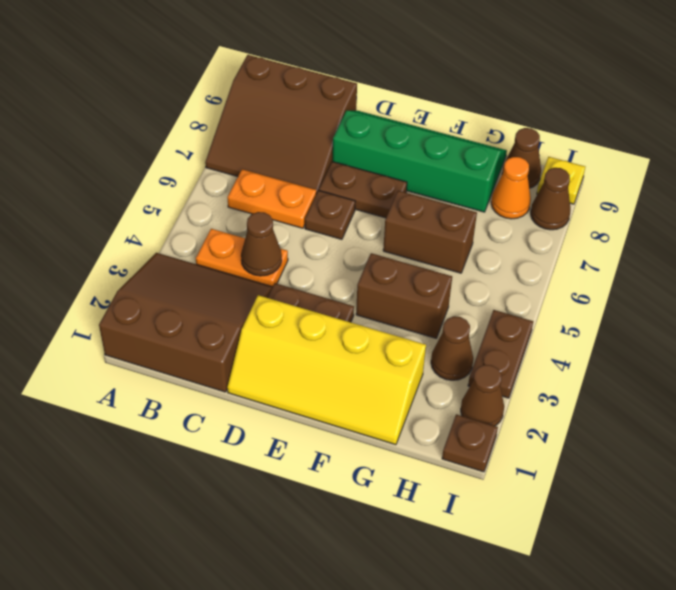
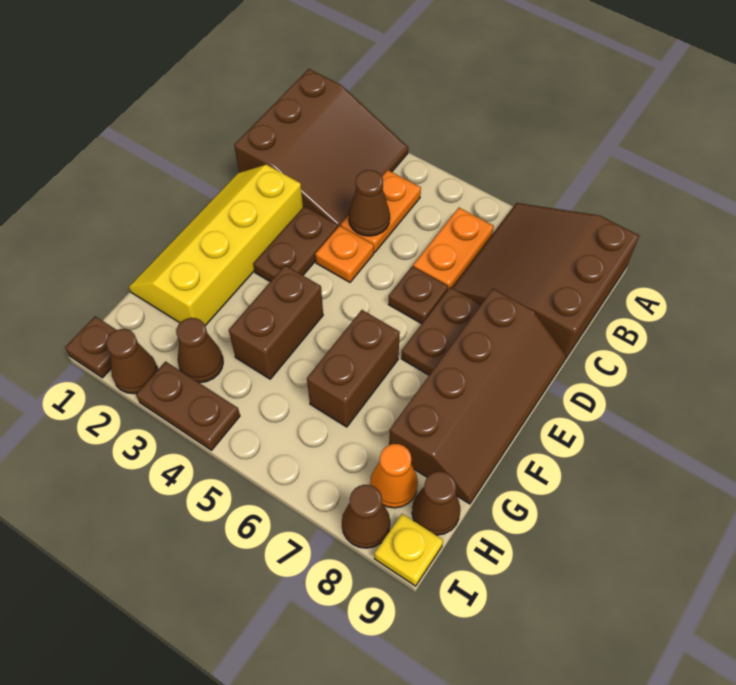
none -> orange plate D4 level 1
green slope D8:G9 level 1 top 8 -> brown slope D8:G9 level 1 top 8

